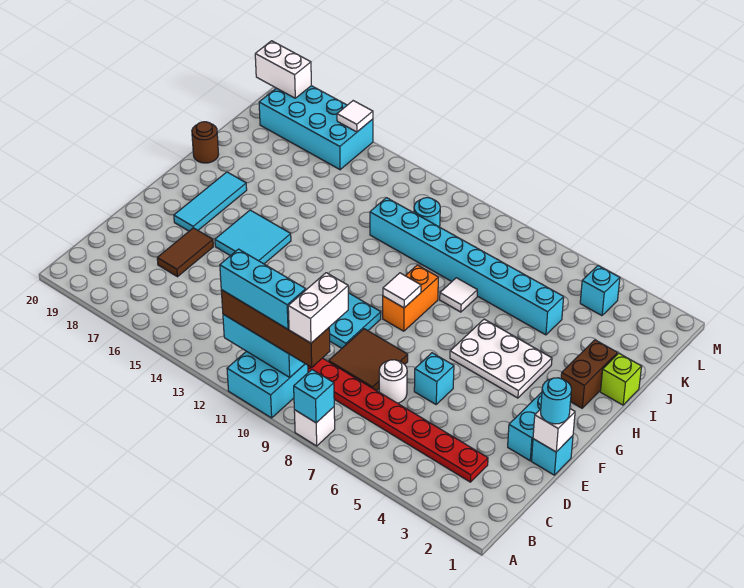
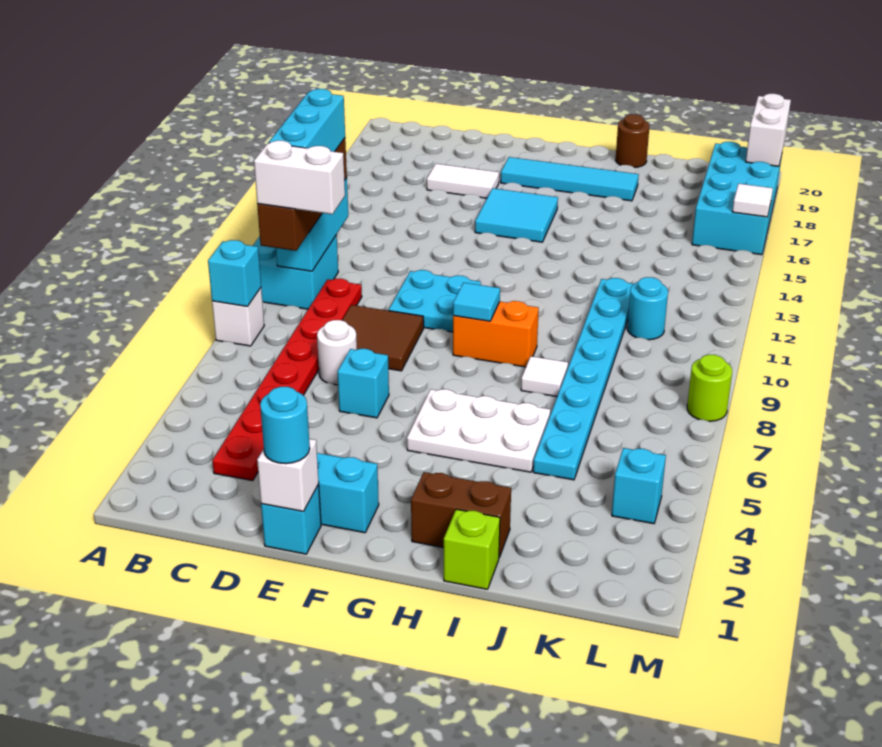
brown tile D17:E17 level 1 -> white tile D17:E17 level 1
cyan tile F18:H18 level 1 -> cyan tile F18:I18 level 1
white plate G4:H6 level 1 -> white plate G5:I6 level 1
white tile G9 level 2 -> cyan tile G9 level 2
cyan brick J5:J12 level 1 -> cyan plate J5:J12 level 1
none -> lime round brick M8 level 1

